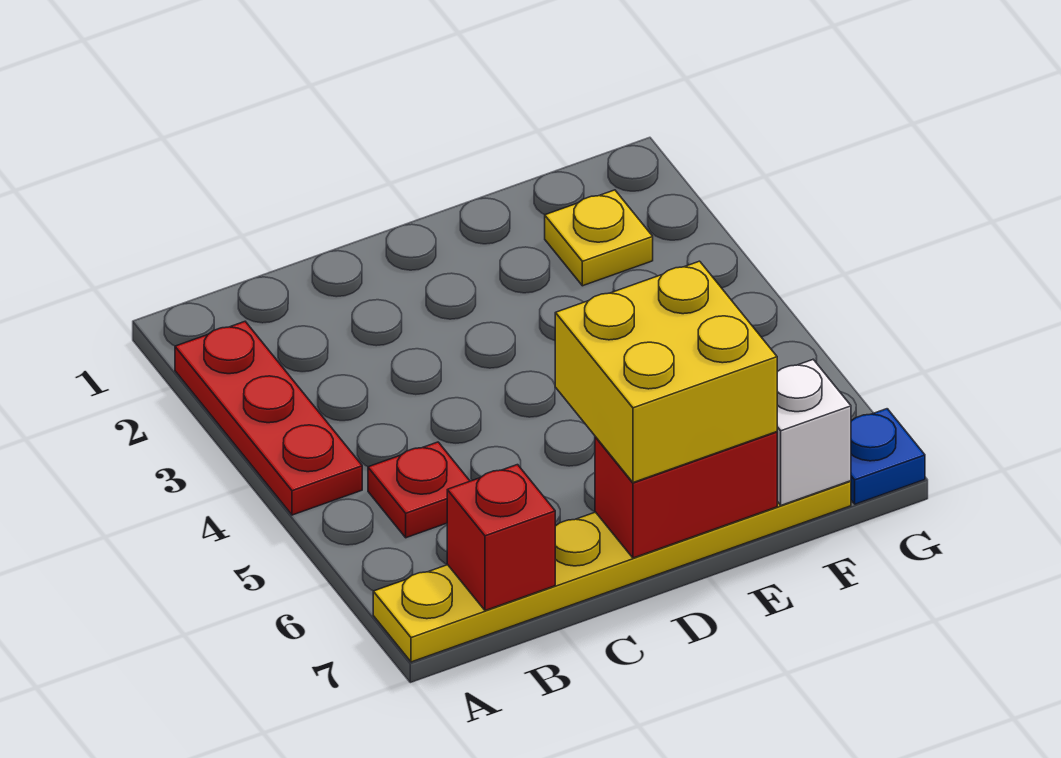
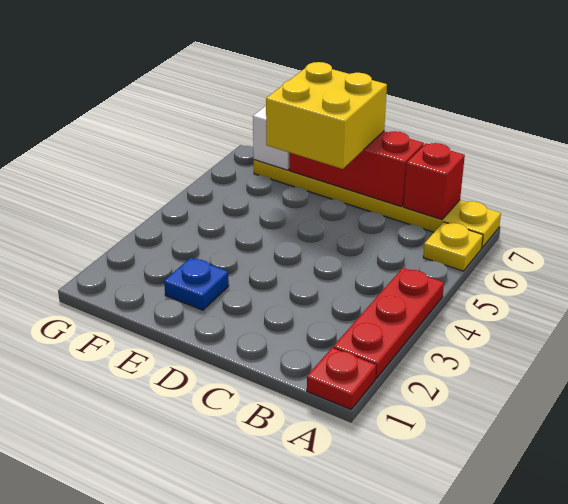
red plate B5 level 1 -> red plate A1 level 1
red brick D7:E7 level 2 -> red brick C7:E7 level 2
yellow plate F2 level 1 -> yellow plate A6 level 1
blue plate G7 level 1 -> blue plate E2 level 1

